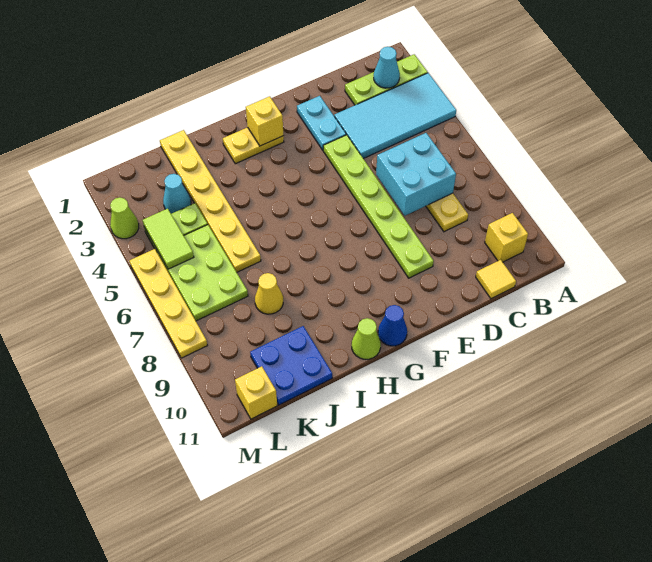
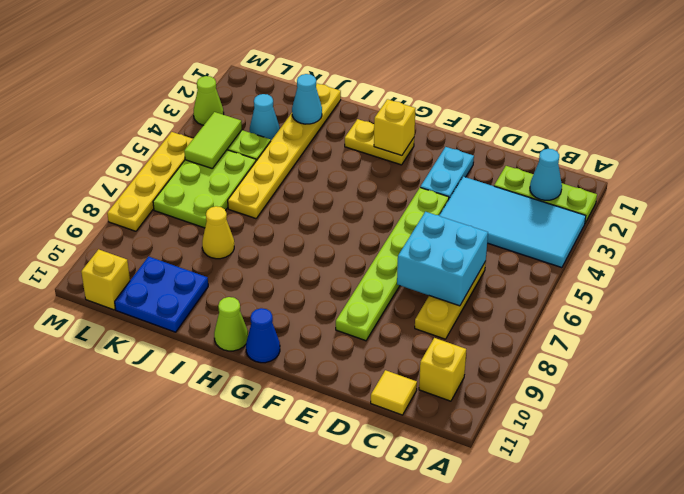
none -> cyan cone J2 level 2

